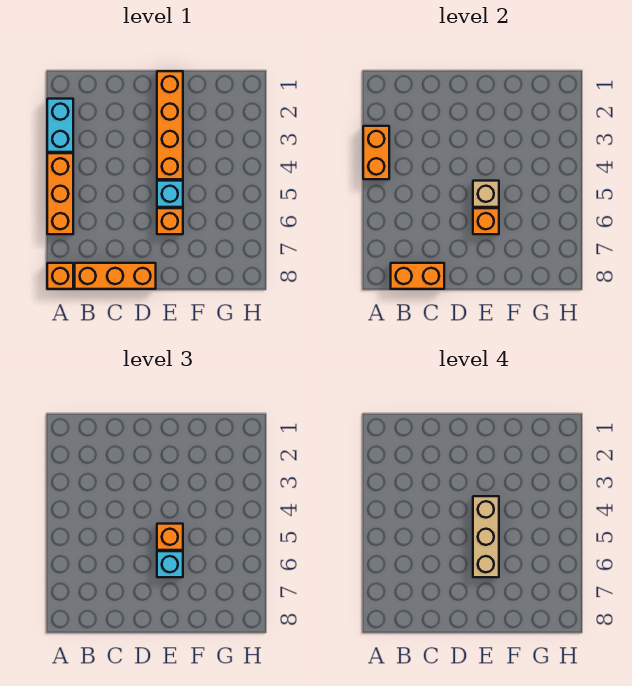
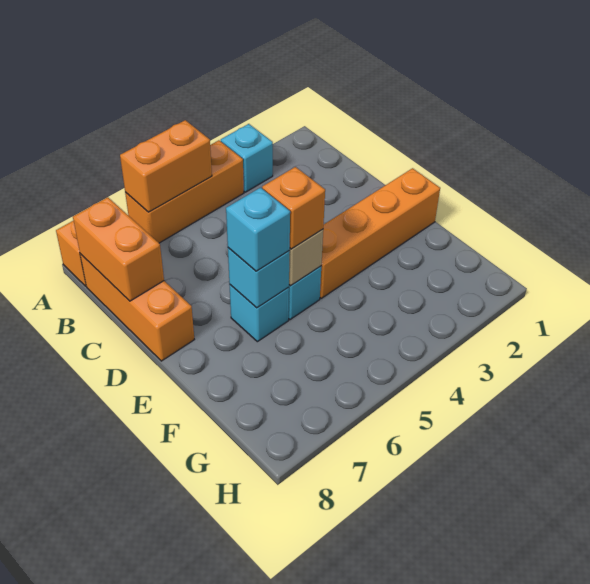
cyan brick A2:A3 level 1 -> cyan brick A3 level 1
orange brick A3:A4 level 2 -> orange brick A5:A6 level 2
tan brick E4:E6 level 4 -> none
orange brick E6 level 1 -> cyan brick E6 level 1
orange brick E6 level 2 -> cyan brick E6 level 2

